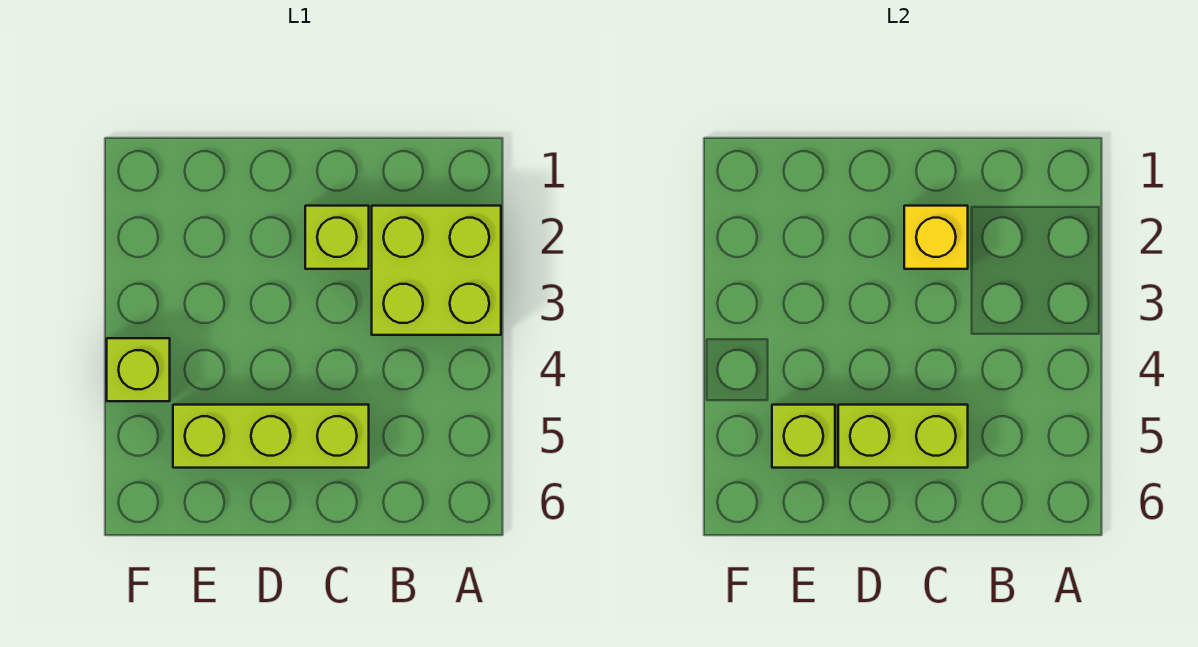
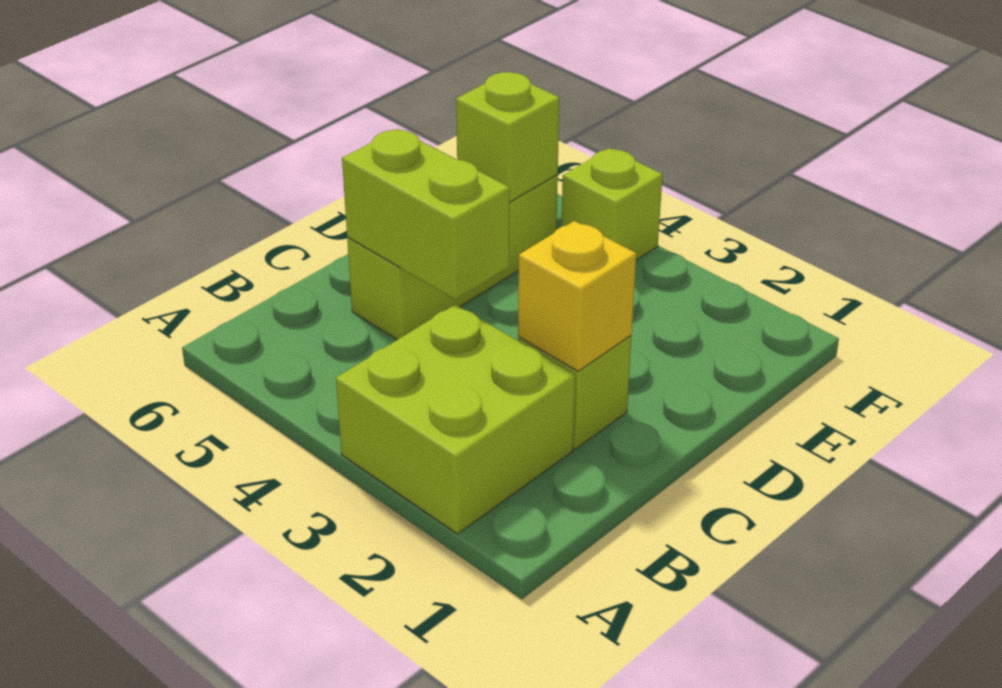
lime brick C5:D5 level 2 -> lime brick C4:C5 level 2

